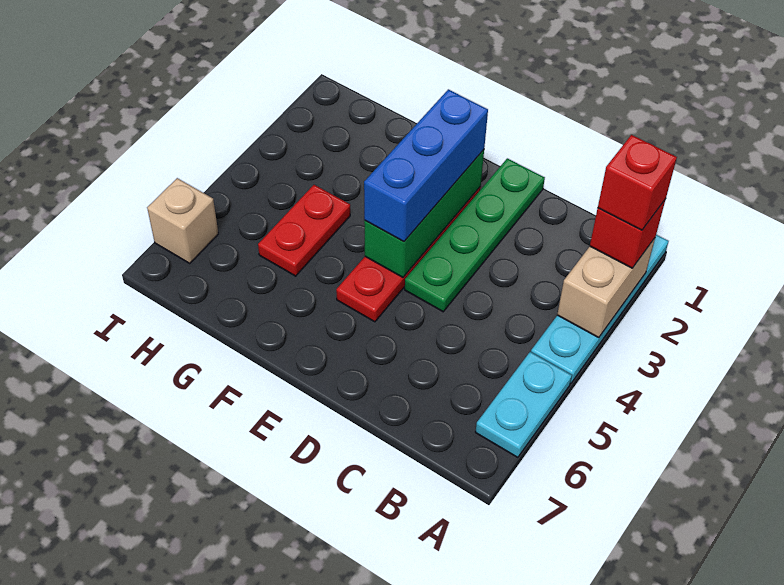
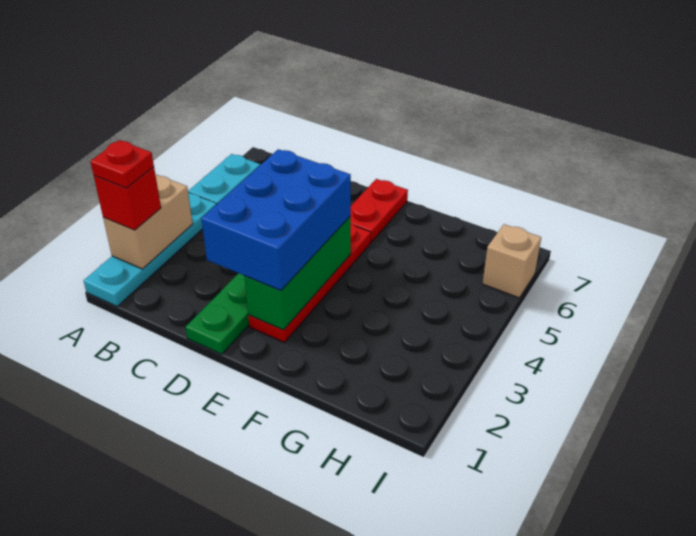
red brick A2 level 4 -> red plate A2 level 4
blue brick E2:E4 level 3 -> blue brick D2:E4 level 3
red plate G4:G5 level 1 -> red plate E6:E7 level 1

